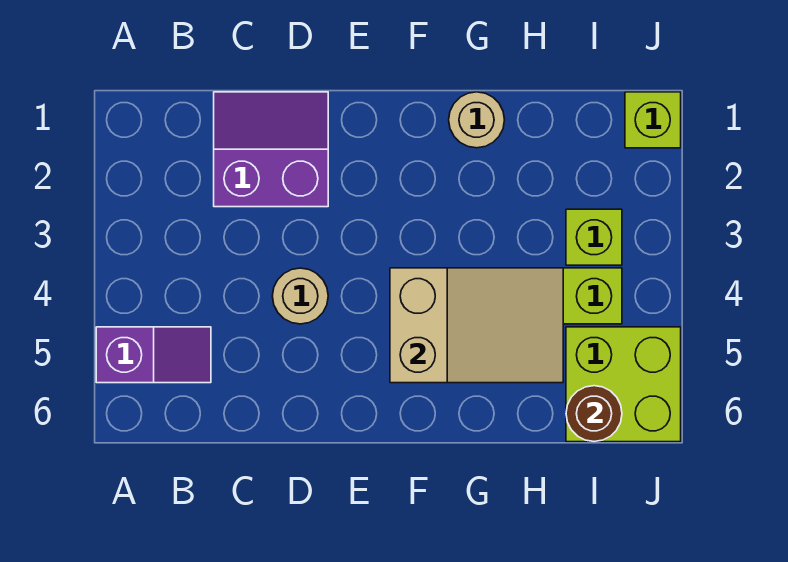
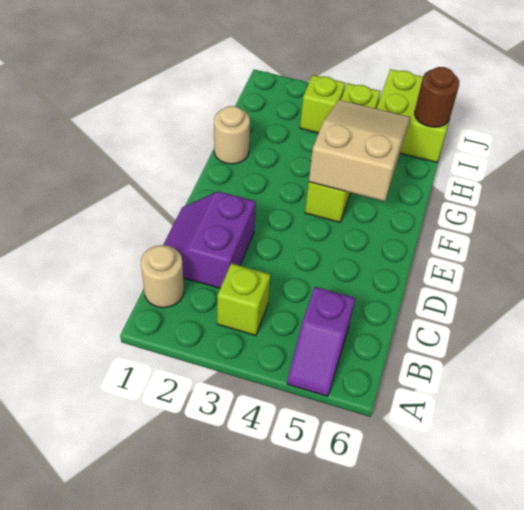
purple slope A5:B5 level 1 top A -> purple slope A5:B5 level 1 top B
tan round brick D4 level 1 -> tan round brick B1 level 1
lime brick J1 level 1 -> lime brick B3 level 1

